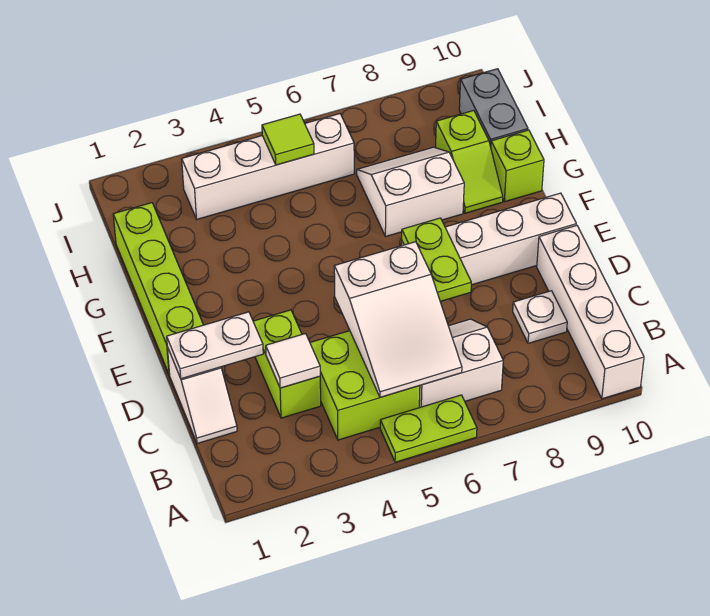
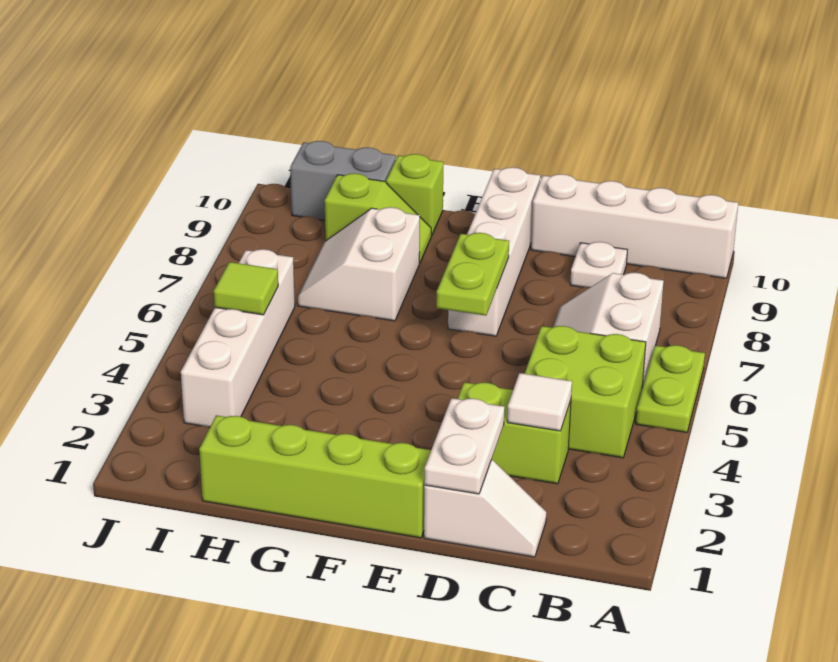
white slope B5:D6 level 2 top D -> none
lime plate D7:E7 level 2 -> lime plate E6:E7 level 2

